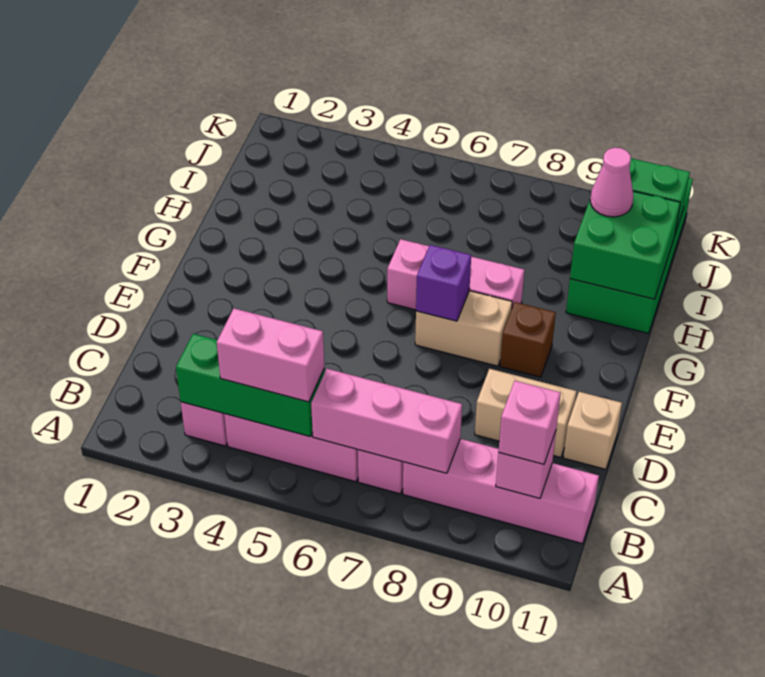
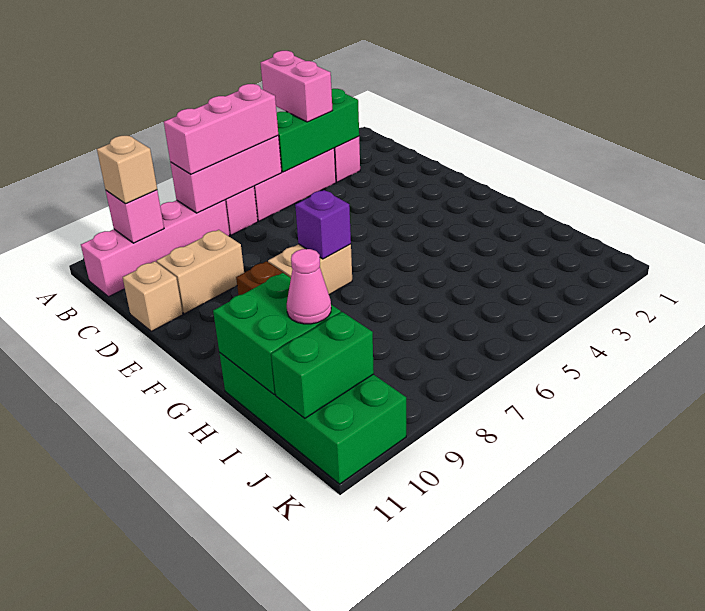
pink brick B4:B5 level 3 -> pink brick A4:B4 level 3
pink brick B10 level 3 -> tan brick B10 level 3
pink brick G6:G8 level 1 -> pink brick B6:B8 level 3

